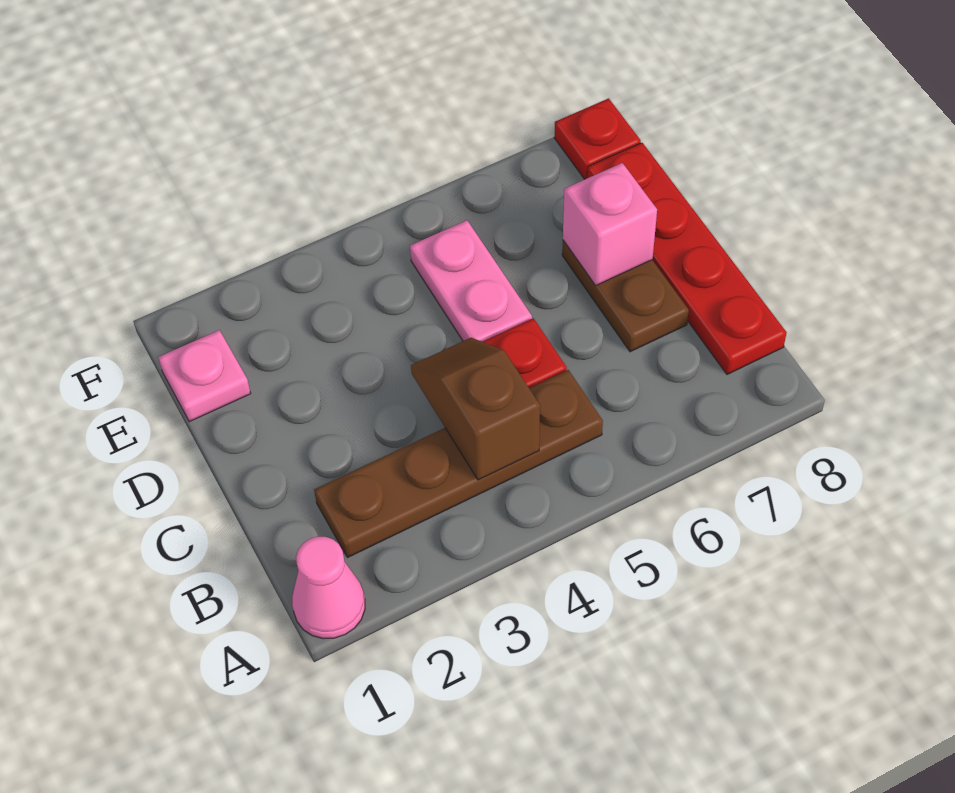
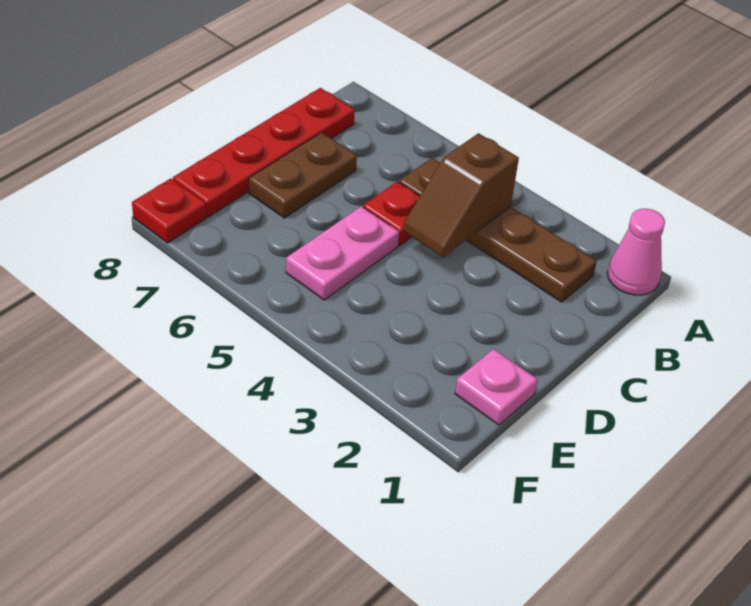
pink brick D7 level 2 -> none

